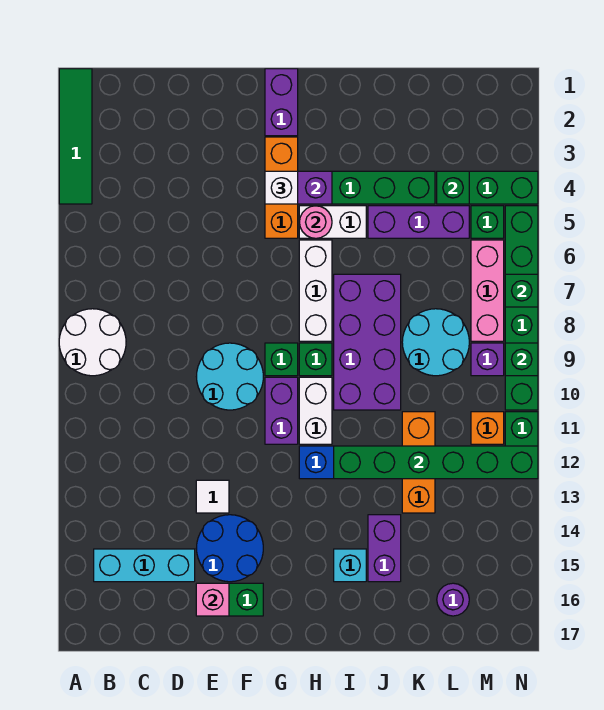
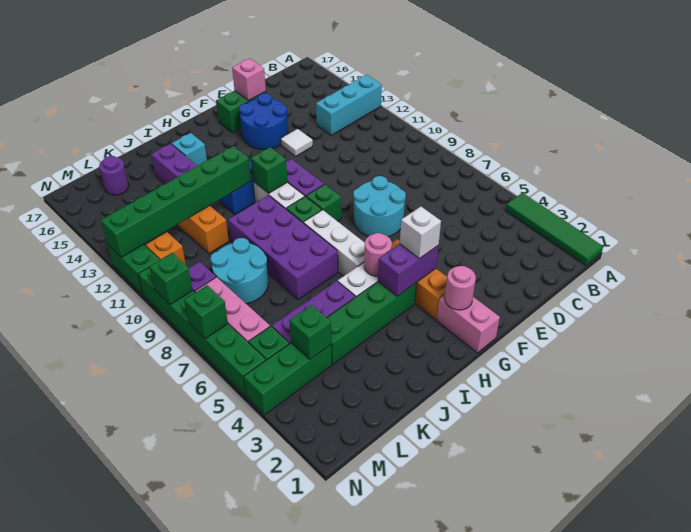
white round brick A8:B9 level 1 -> none
cyan brick B15:D15 level 1 -> cyan brick A13:C13 level 1
cyan round brick E9:F10 level 1 -> cyan round brick E7:F8 level 1
purple brick G1:G2 level 1 -> pink brick G1:G2 level 1
none -> pink round brick G2 level 2
none -> green brick H11 level 2

